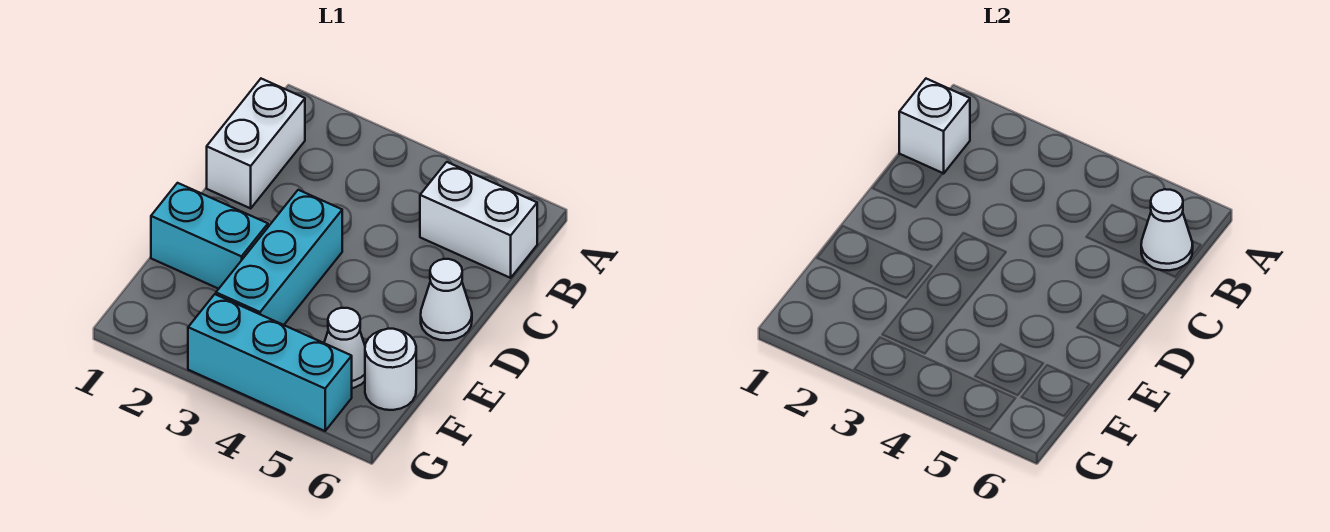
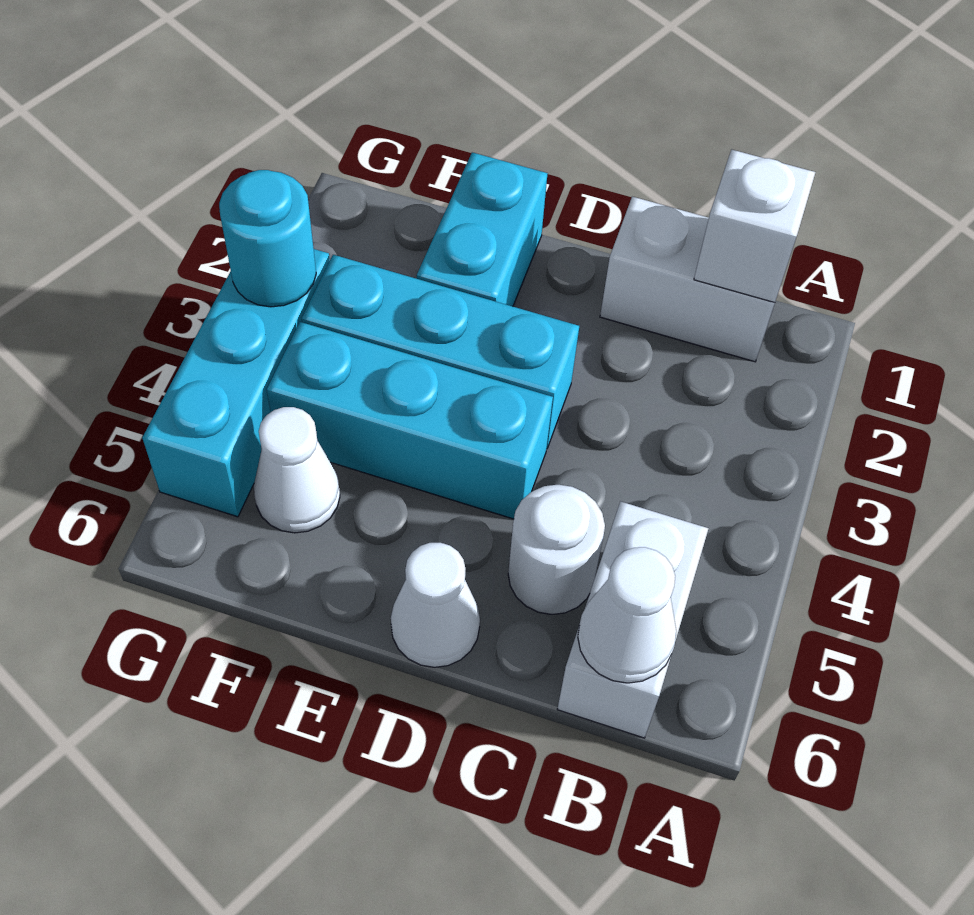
none -> cyan brick D4:F4 level 1
white round brick F6 level 1 -> white round brick C5 level 1
none -> cyan round brick G3 level 2

